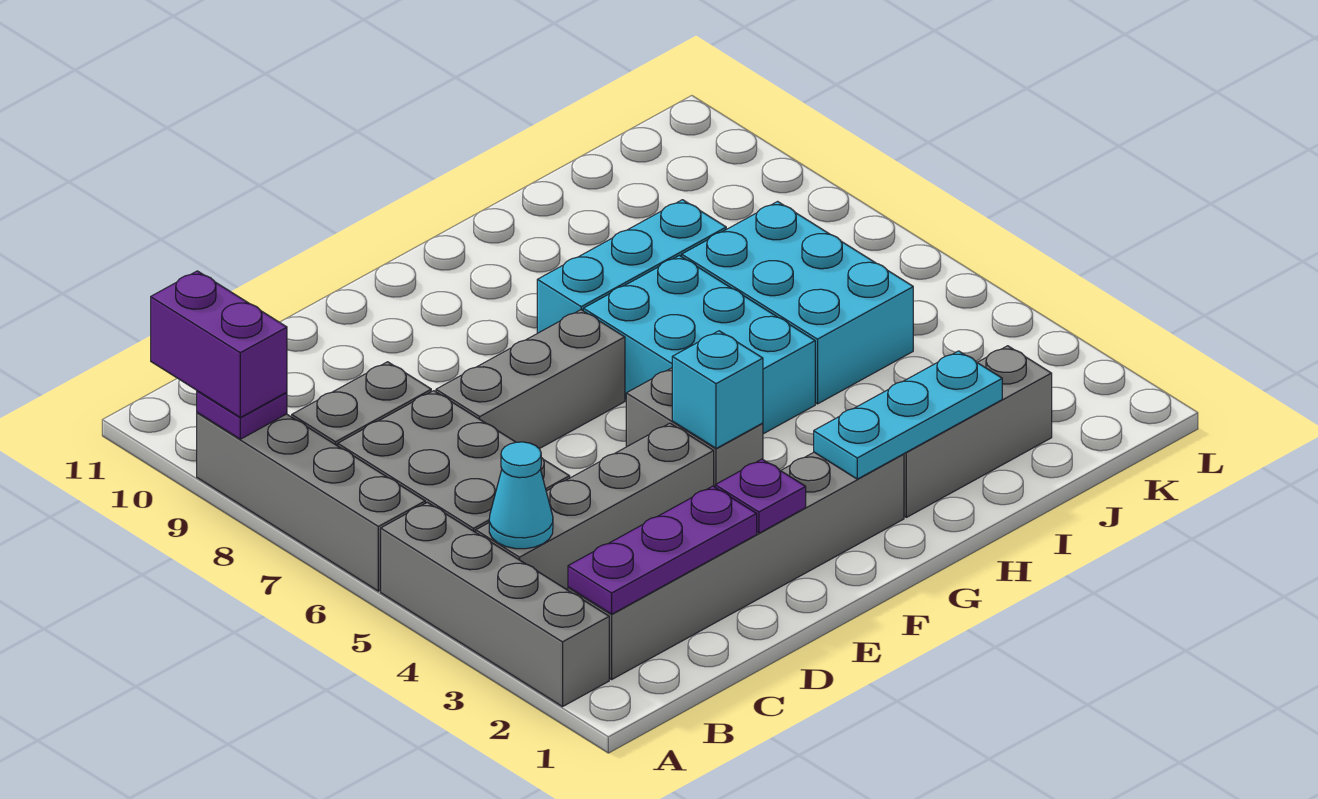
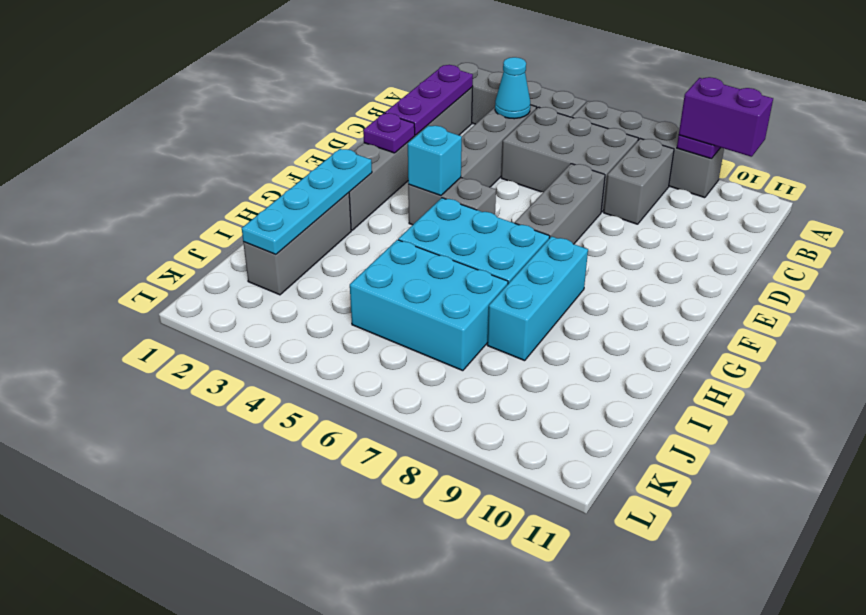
cyan plate G2:I2 level 2 -> cyan plate G2:J2 level 2

